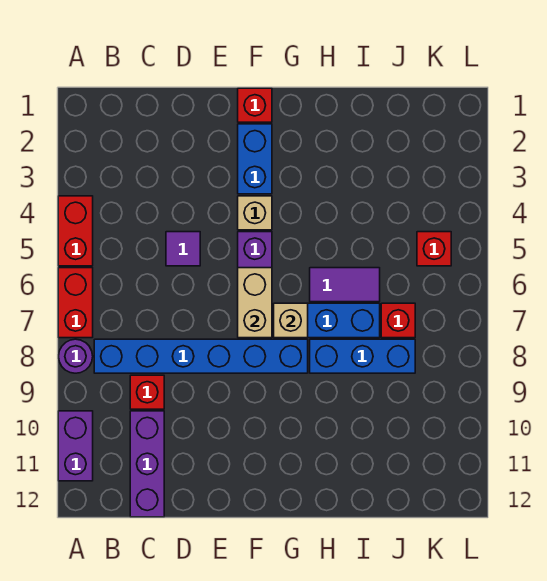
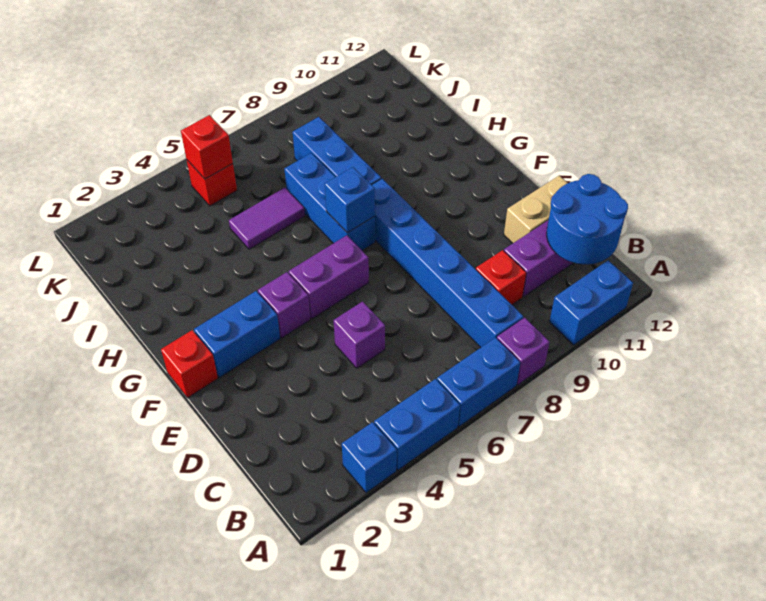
none -> blue brick A3 level 1
red brick A4:A5 level 1 -> blue brick A4:A5 level 1
red brick A6:A7 level 1 -> blue brick A6:A7 level 1
purple round brick A8 level 1 -> purple brick A8 level 1
purple brick A10:A11 level 1 -> blue brick A10:A11 level 1
none -> blue round brick B11:C12 level 2
purple tile D5 level 1 -> purple brick D5 level 1
tan brick F4 level 1 -> purple brick F4 level 1
tan brick F6:F7 level 2 -> tan brick D11:D12 level 1
tan brick G7 level 2 -> blue brick G7 level 2
purple tile H6:I6 level 1 -> purple tile I5:I6 level 1
red brick J7 level 1 -> red brick K5 level 2

